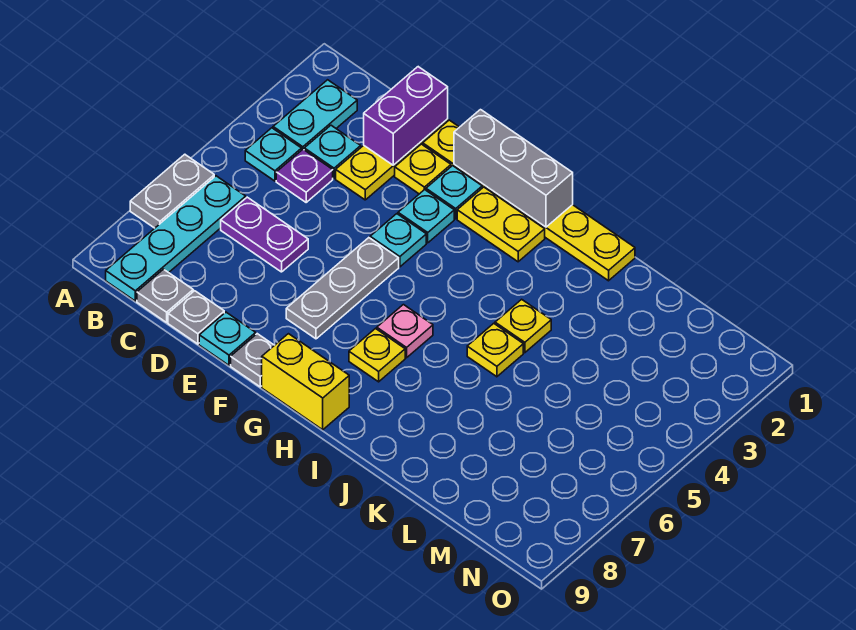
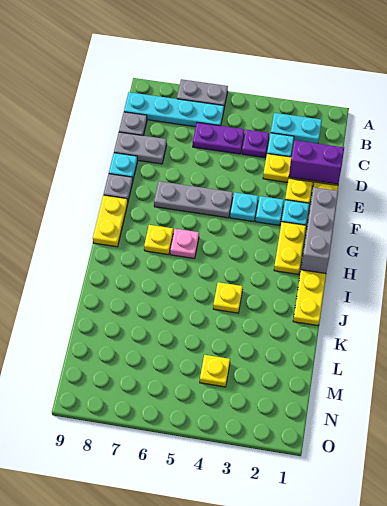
cyan plate B4 level 1 -> none
purple plate C6:D6 level 1 -> purple plate C5:C6 level 1
grey plate D9 level 1 -> grey plate D8:D9 level 1
yellow brick G9:H9 level 1 -> yellow plate G9:H9 level 1
yellow plate J5 level 1 -> yellow plate M4 level 1

